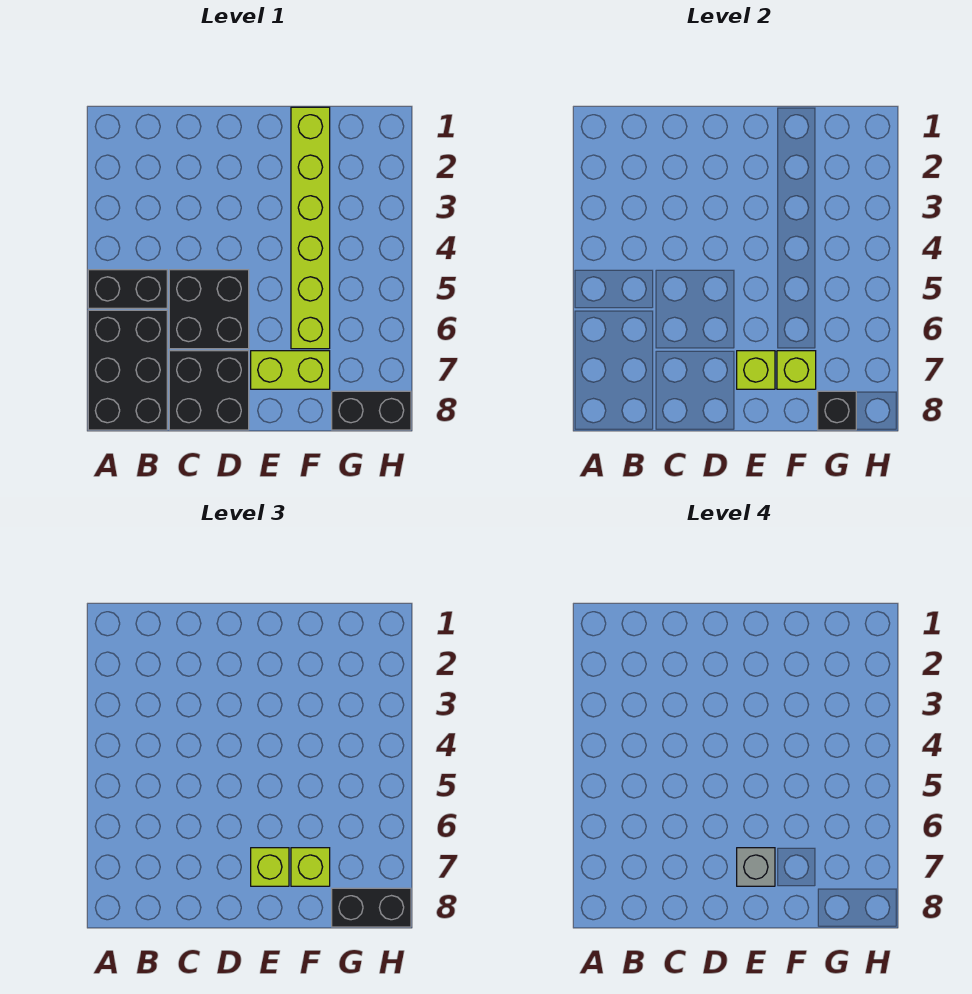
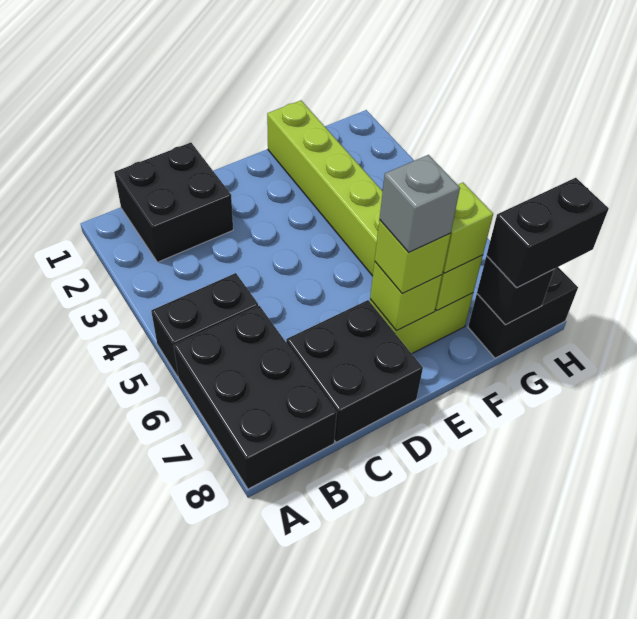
black brick C5:D6 level 1 -> black brick B1:C2 level 1

